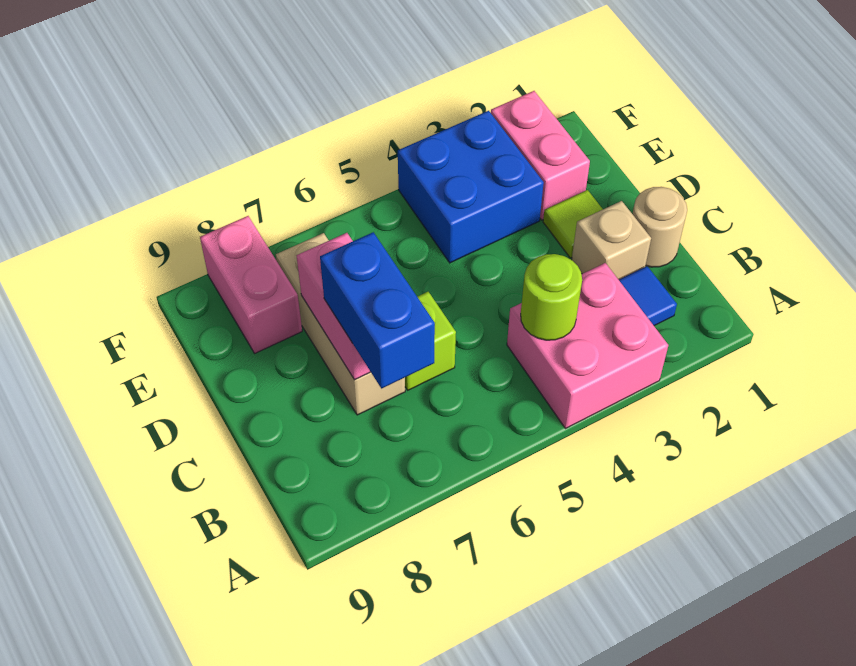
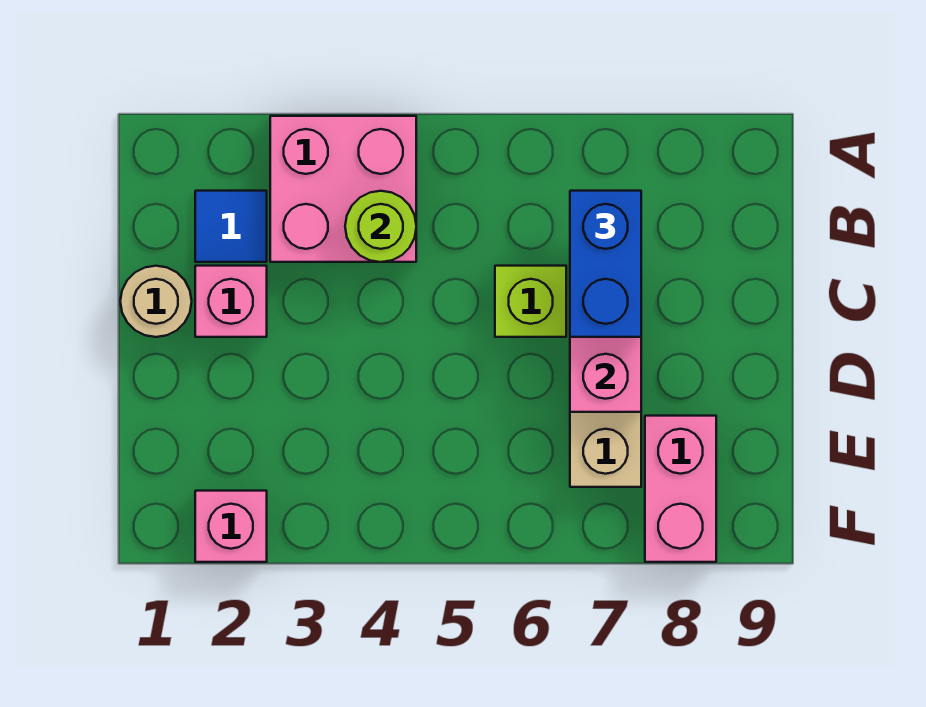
tan brick C2 level 1 -> pink brick C2 level 1
lime tile D2 level 1 -> none
pink brick E2:F2 level 1 -> pink brick F2 level 1
blue brick E3:F4 level 1 -> none

